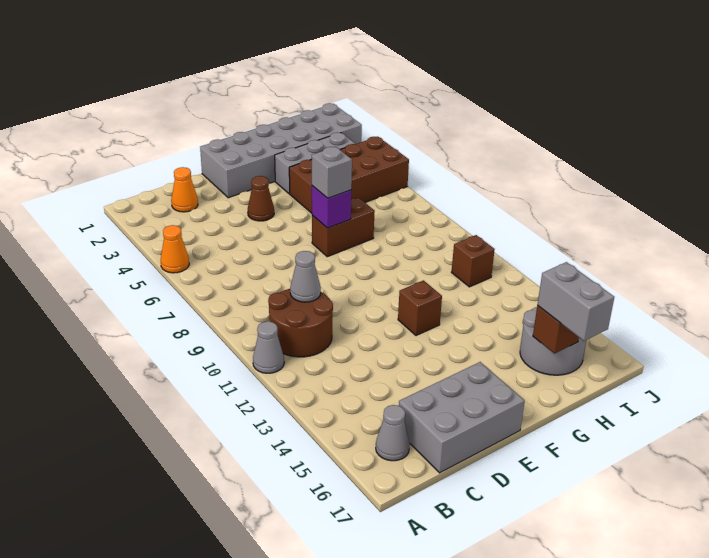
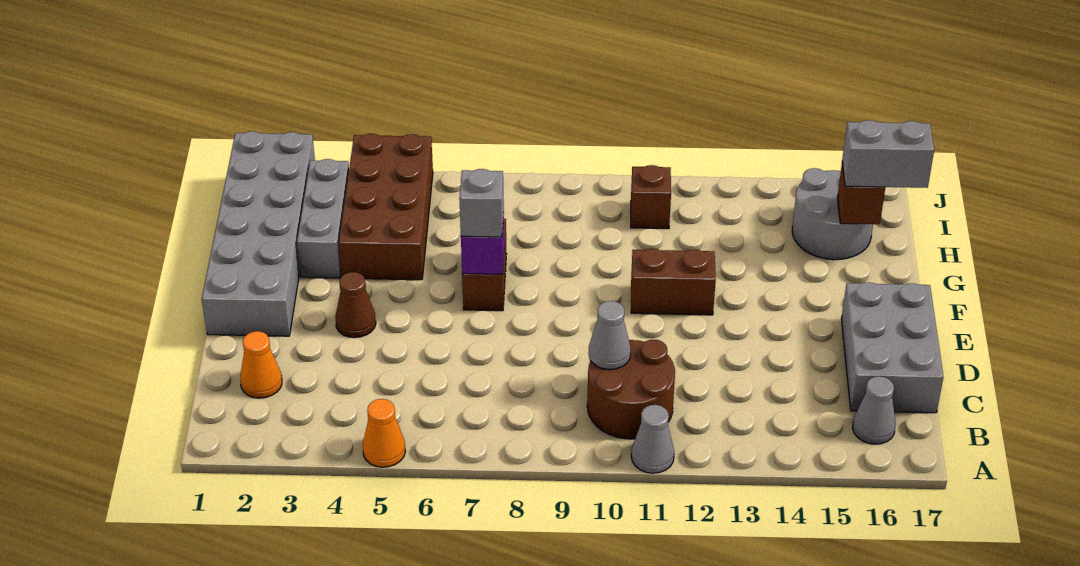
brown brick F12 level 1 -> brown brick F11:F12 level 1

